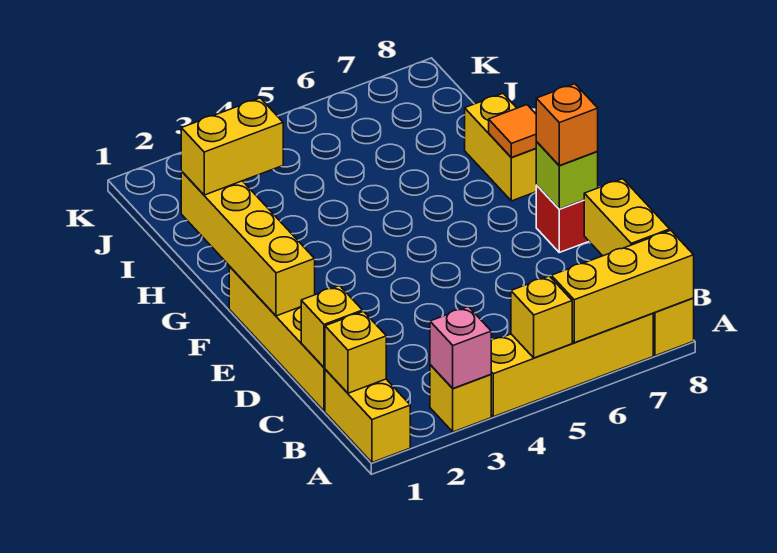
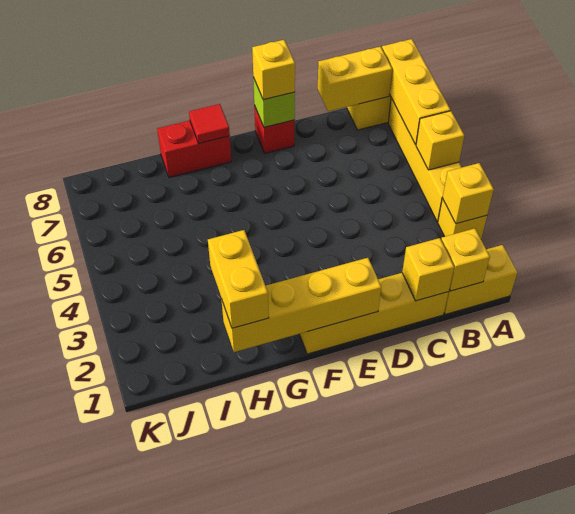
pink brick A3 level 2 -> yellow brick A3 level 2
orange brick E8 level 3 -> yellow brick E8 level 3
yellow brick G8:H8 level 1 -> red brick G8:H8 level 1
orange tile G8 level 2 -> red tile G8 level 2

